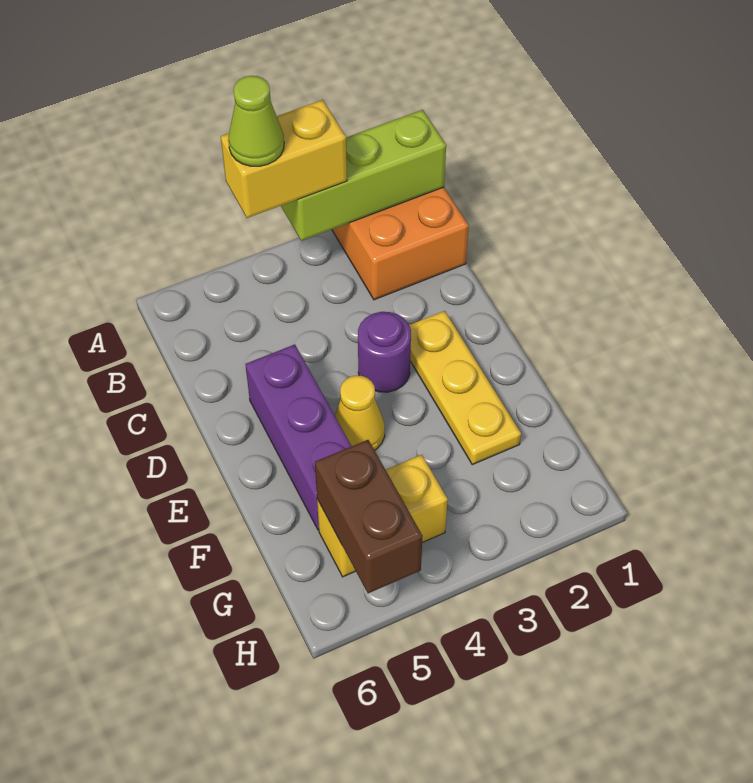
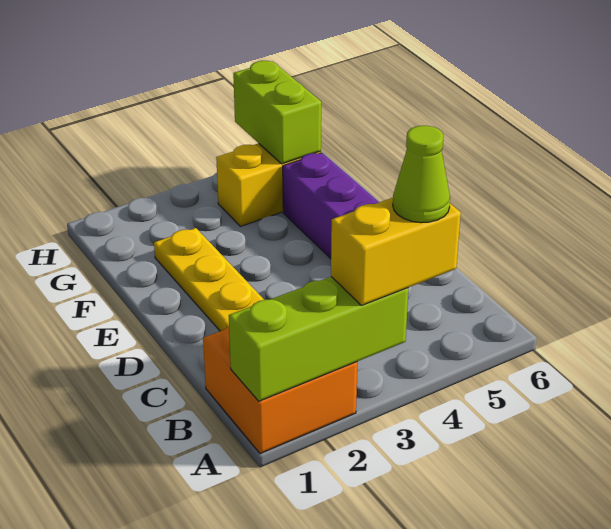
purple round brick D3 level 1 -> none
yellow cone E4 level 1 -> none
brown brick G5:H5 level 2 -> lime brick G5:H5 level 2

